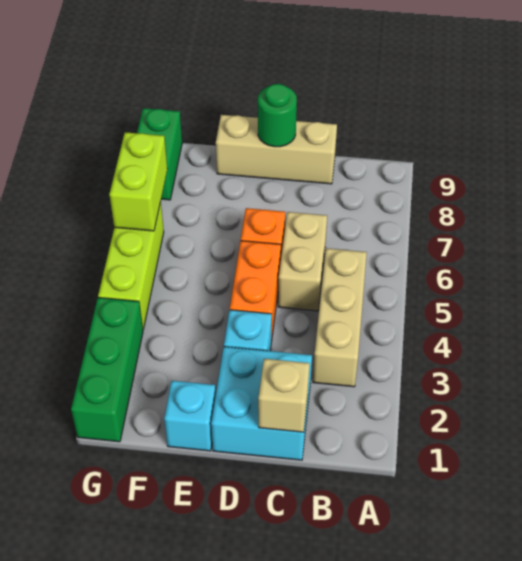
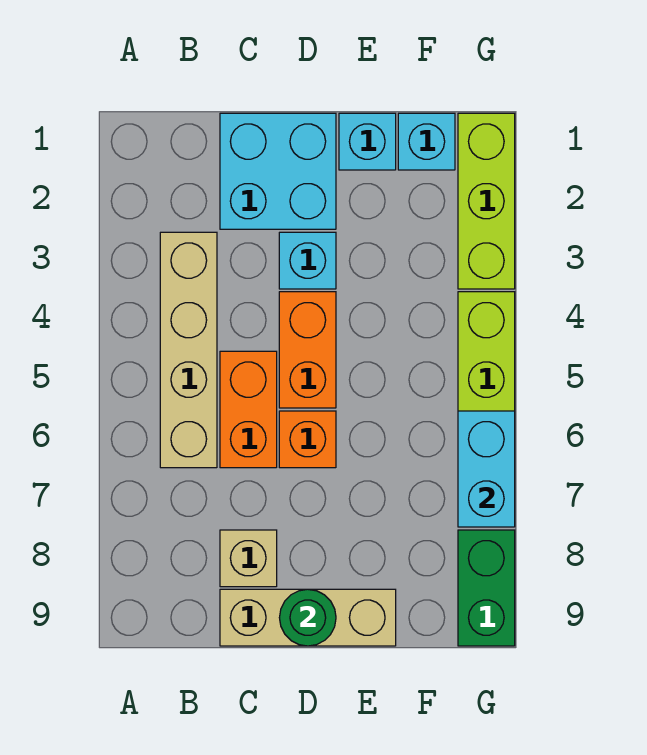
tan brick B3:B5 level 1 -> tan brick B3:B6 level 1
tan brick C1 level 2 -> tan brick C8 level 1
tan brick C5:C6 level 1 -> orange brick C5:C6 level 1
none -> cyan brick F1 level 1
green brick G1:G3 level 1 -> lime brick G1:G3 level 1
lime brick G6:G7 level 2 -> cyan brick G6:G7 level 2

